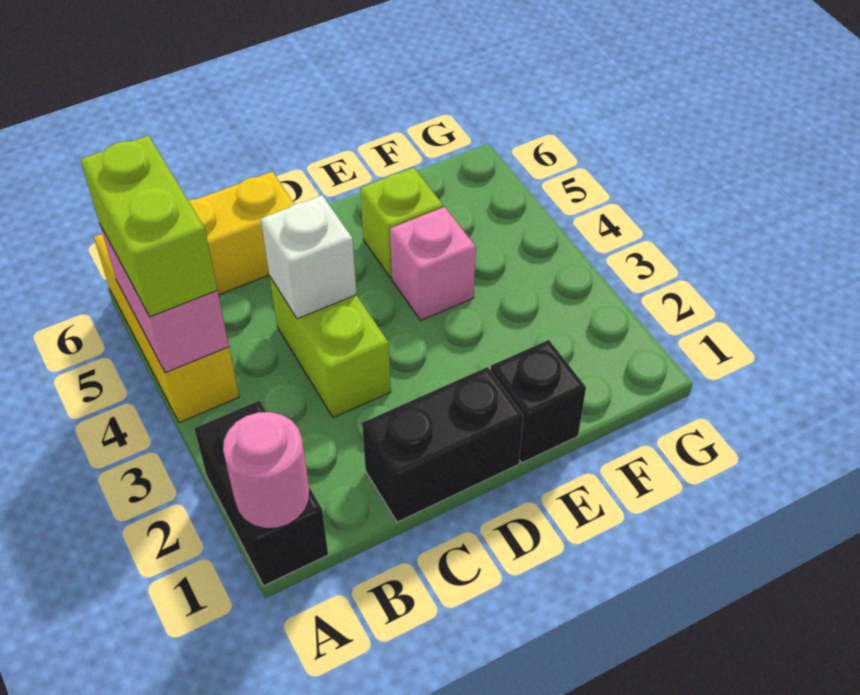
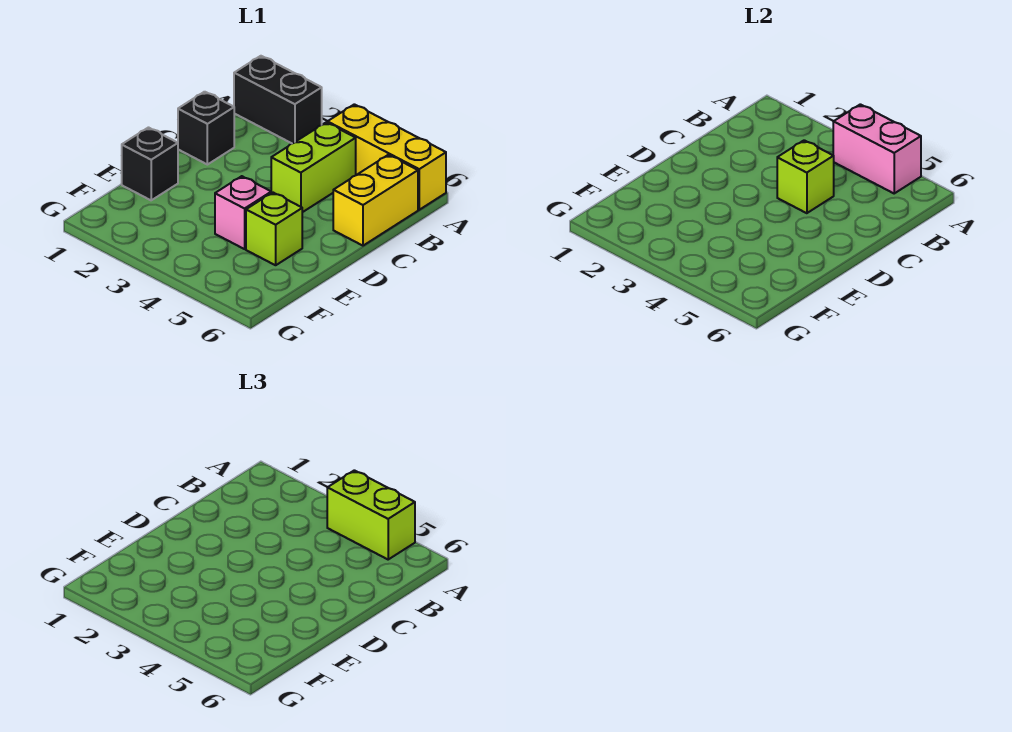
pink round brick A1 level 2 -> none
black brick C1:D1 level 1 -> black brick C1 level 1
lime brick C3:C4 level 1 -> lime brick B4:C4 level 1
white brick C4 level 2 -> lime brick C4 level 2

